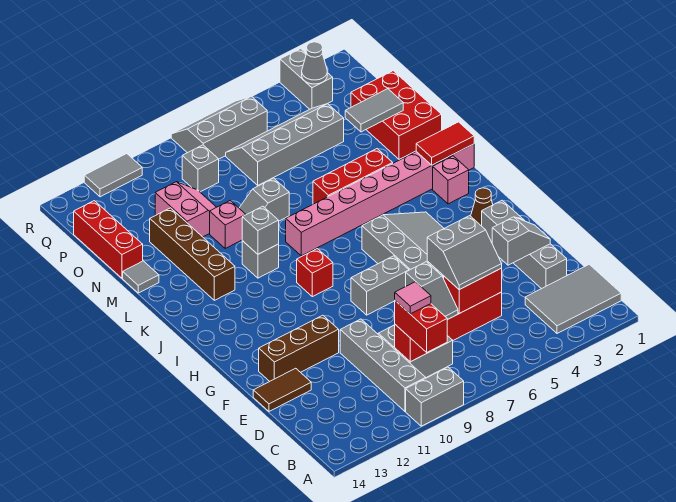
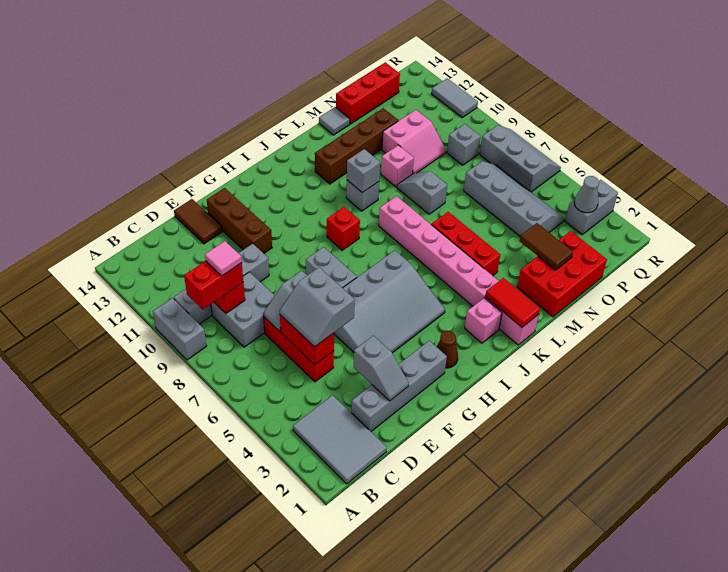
grey tile N2:N3 level 2 -> brown tile N2:N3 level 2

